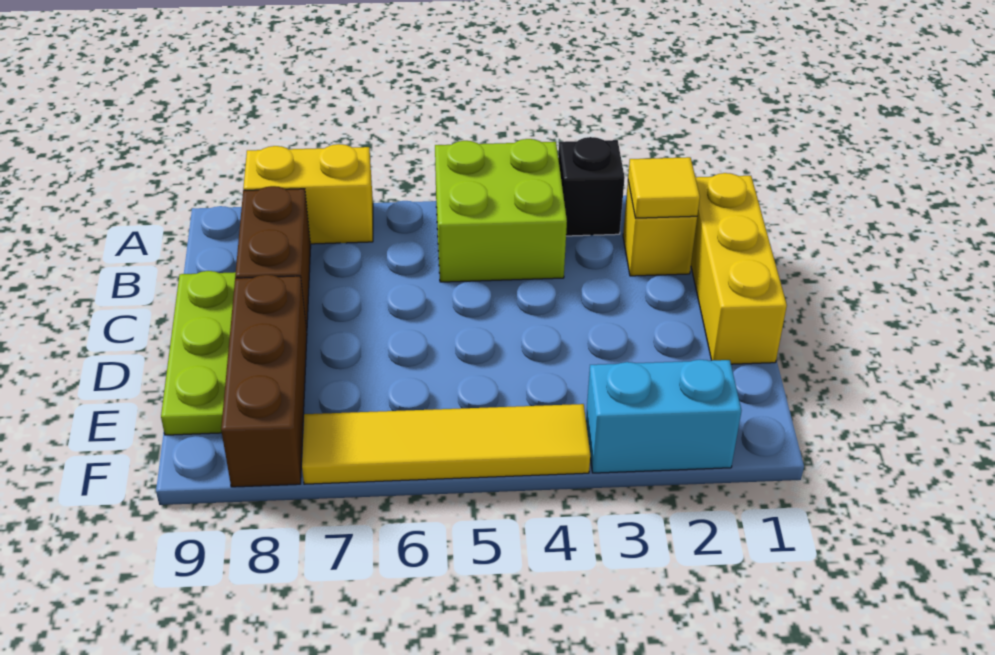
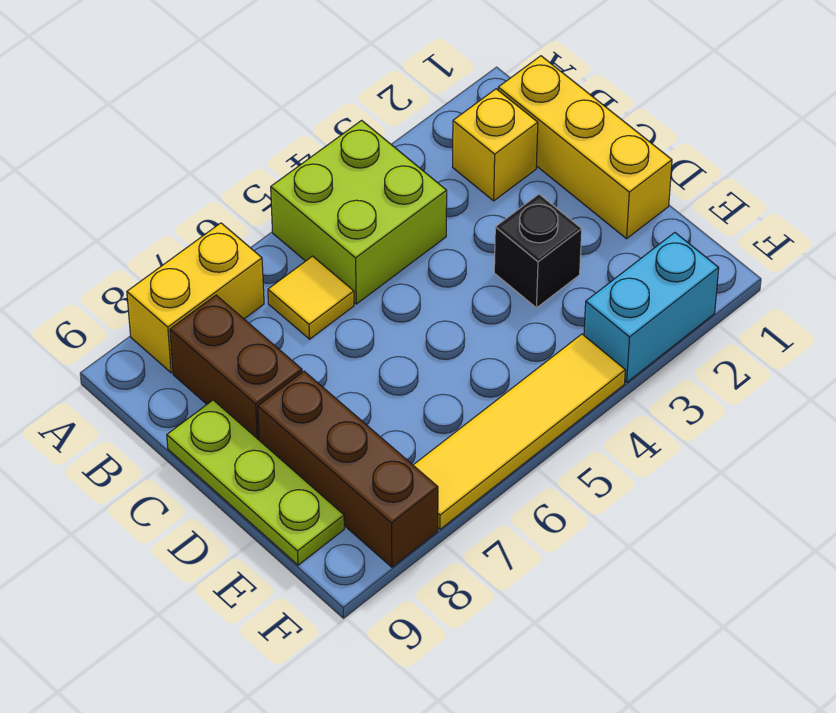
black brick A3 level 1 -> black brick D3 level 1
yellow tile B2 level 2 -> yellow tile B6 level 1

